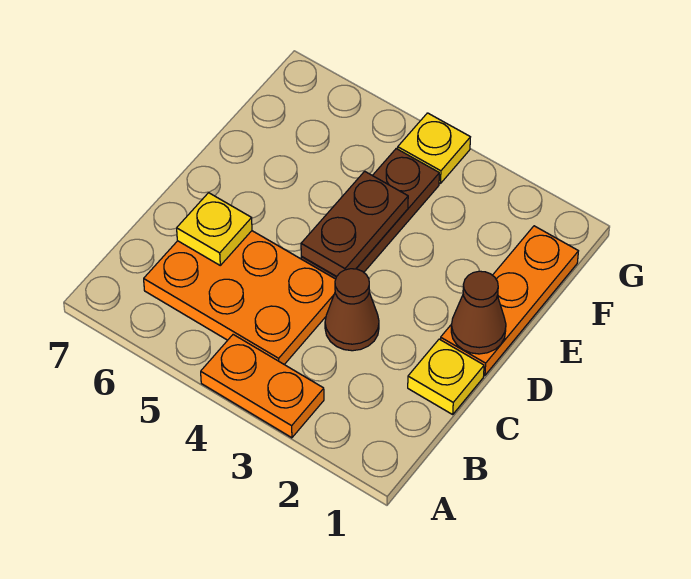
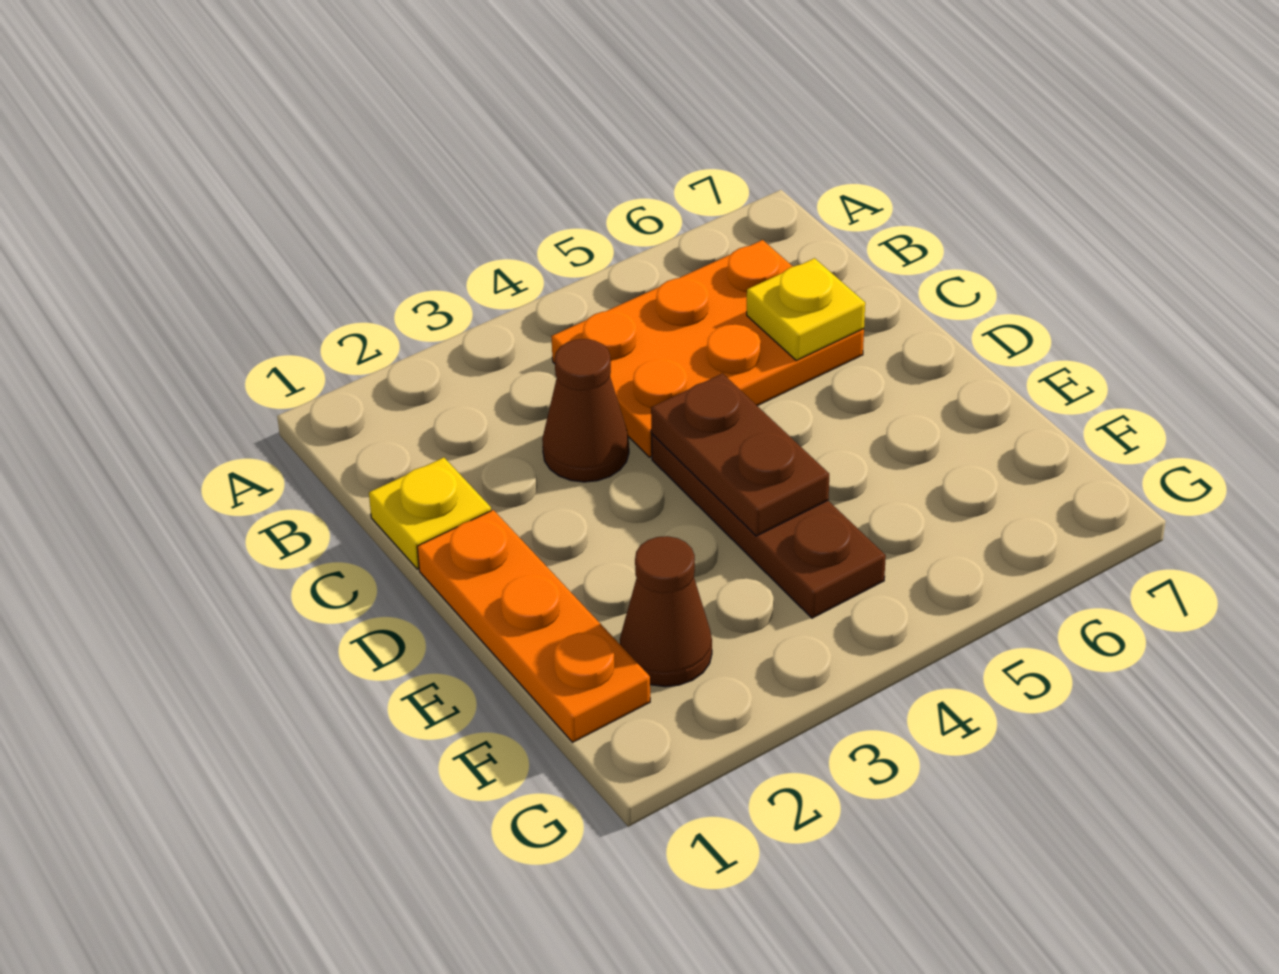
orange plate A3:A4 level 1 -> none
brown cone D1 level 2 -> brown cone F2 level 1
yellow plate G4 level 1 -> none

